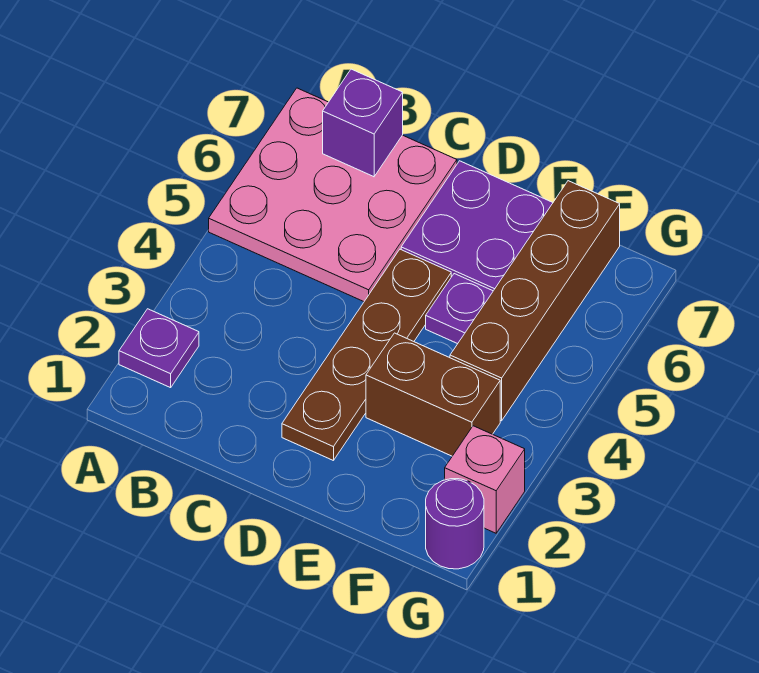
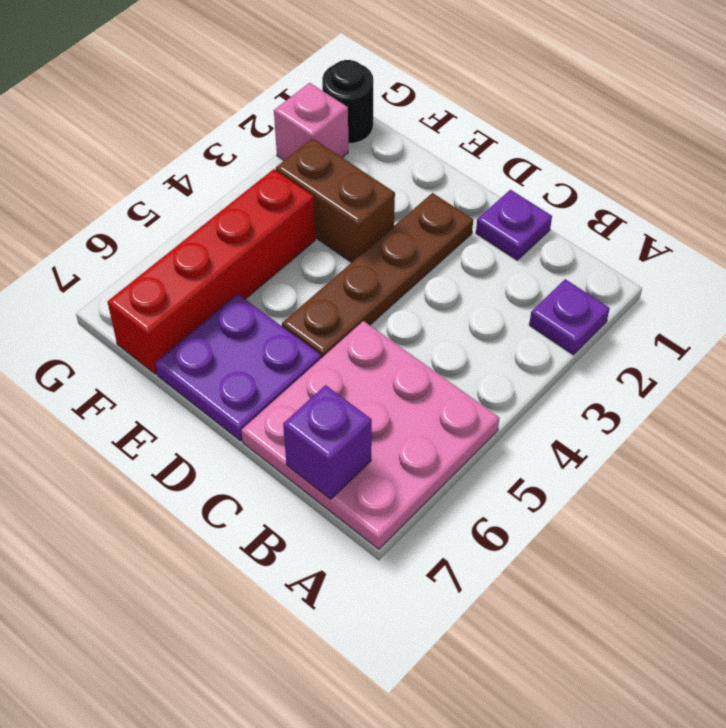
purple plate E5 level 1 -> purple plate C1 level 1
brown brick F4:F7 level 1 -> red brick F4:F7 level 1
purple round brick G1 level 1 -> black round brick G1 level 1

